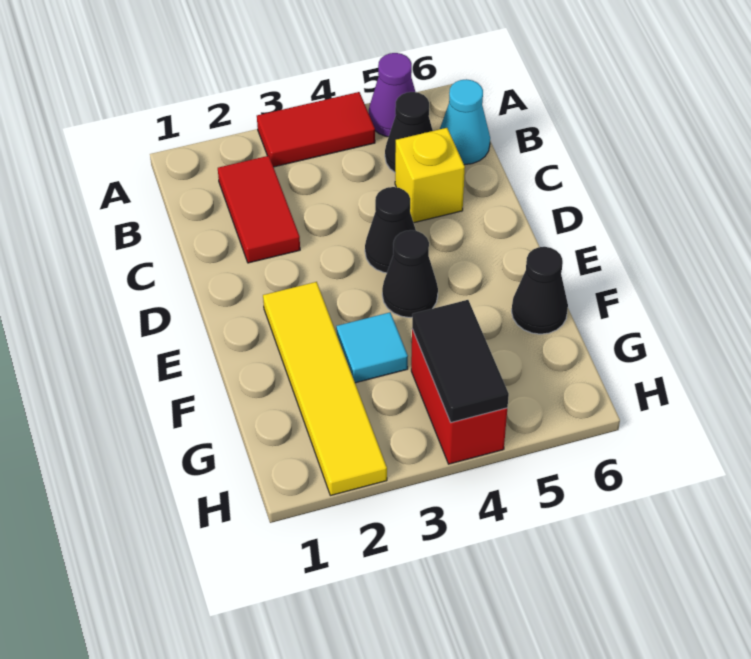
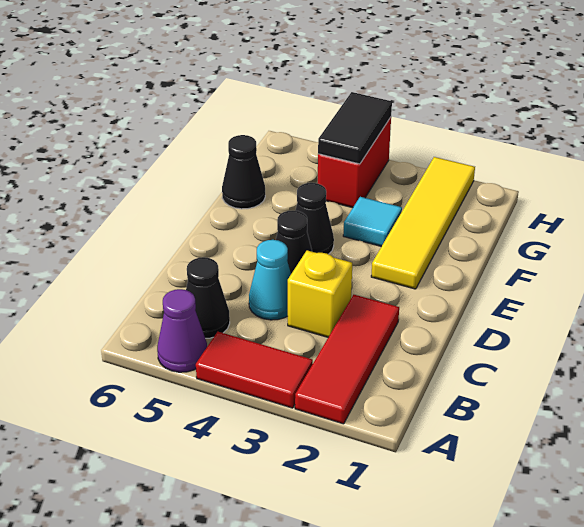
red tile B2:C2 level 1 -> red tile A2:C2 level 1
cyan cone B6 level 1 -> cyan cone C4 level 1
yellow brick C5 level 1 -> yellow brick C3 level 1

